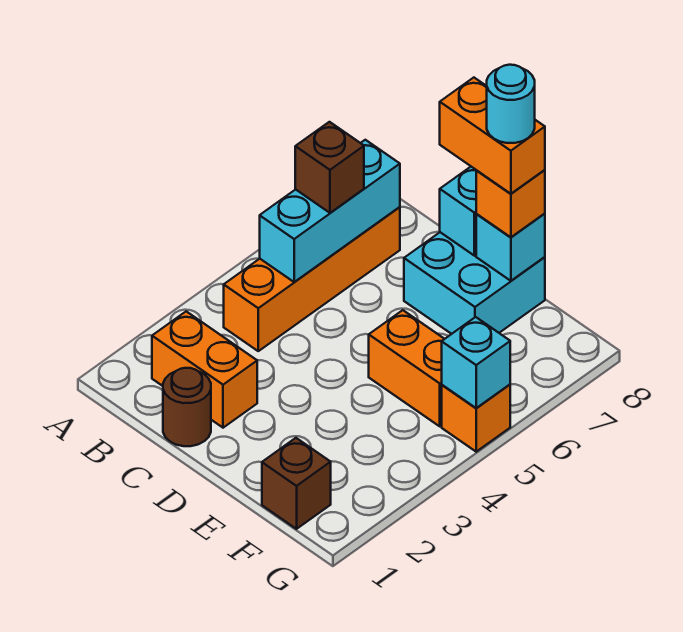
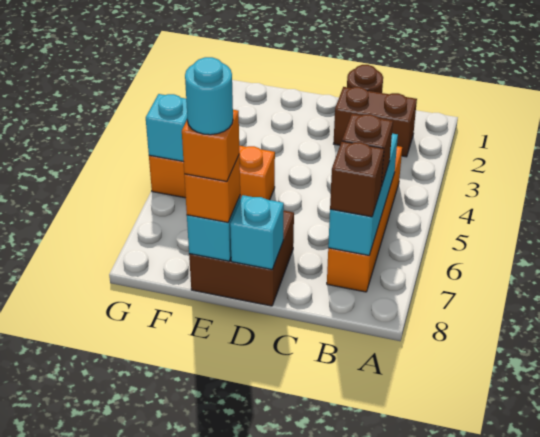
orange brick B2:C2 level 1 -> brown brick B2:C2 level 1
cyan brick D7:E8 level 1 -> brown brick D7:E8 level 1
orange brick D8:E8 level 4 -> orange brick E8 level 4
brown brick F1 level 1 -> brown brick B7 level 3

